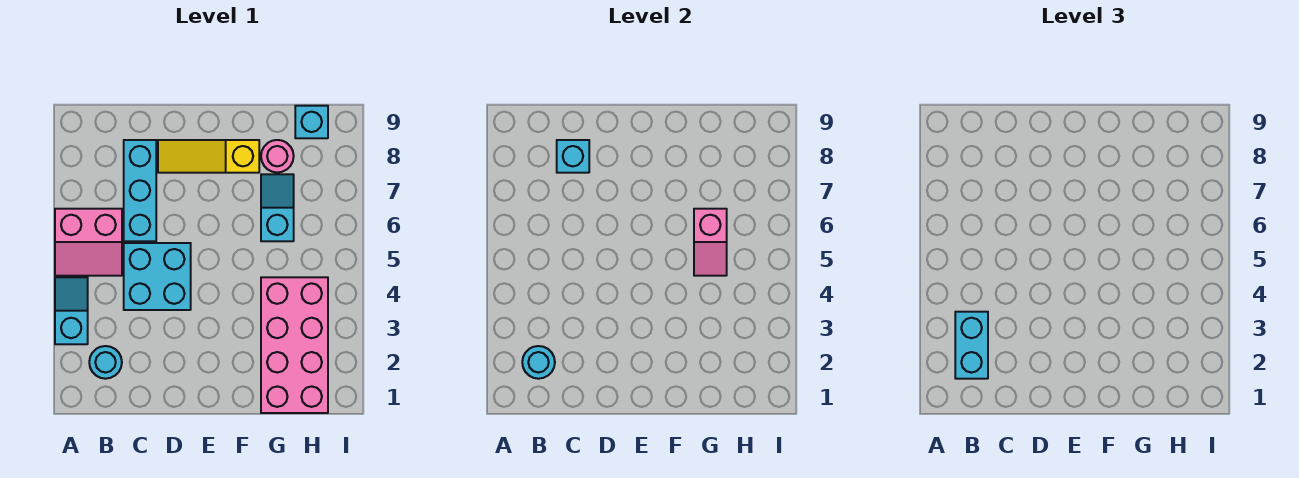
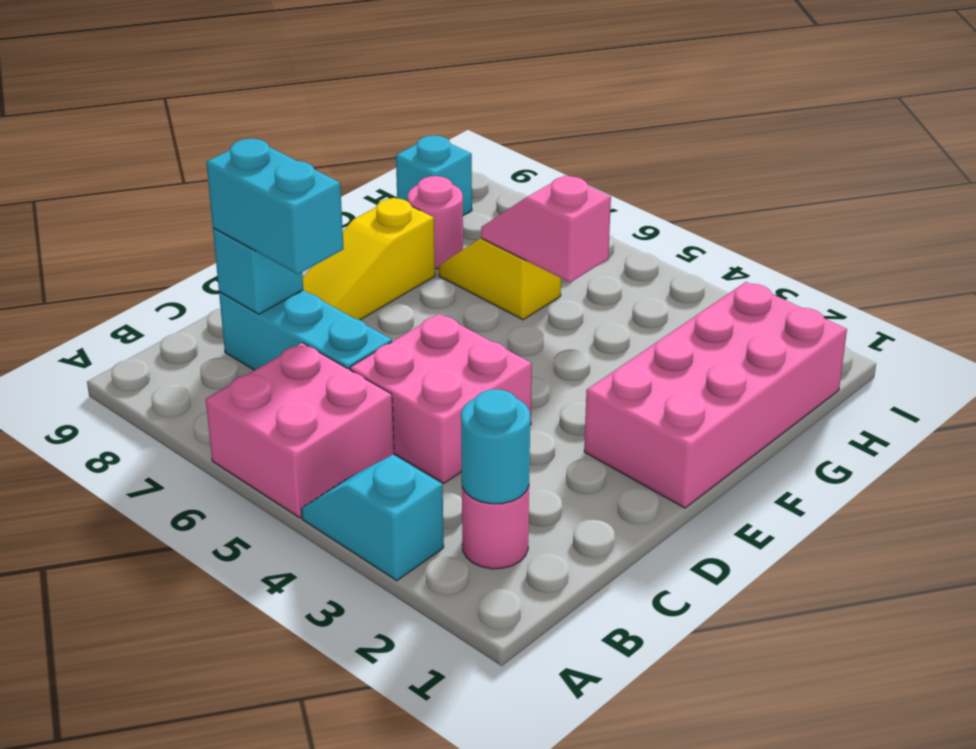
pink slope A5:B6 level 1 top 6 -> pink brick A5:B6 level 1
cyan round brick B2 level 1 -> pink round brick B2 level 1
cyan brick B2:B3 level 3 -> cyan brick C7:C8 level 3
cyan brick C4:D5 level 1 -> pink brick C4:D5 level 1
pink brick G1:H4 level 1 -> pink brick E1:H2 level 1
pink slope G5:G6 level 2 top 6 -> pink slope G5:G6 level 2 top 5
cyan slope G6:G7 level 1 top 6 -> yellow slope G6:G7 level 1 top 6

